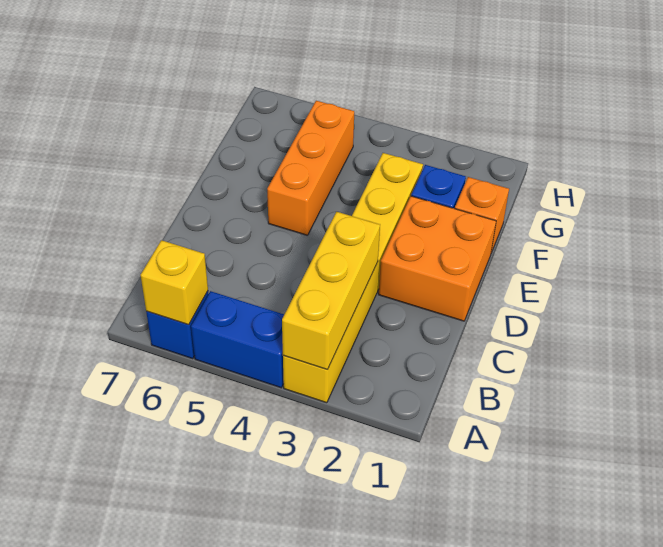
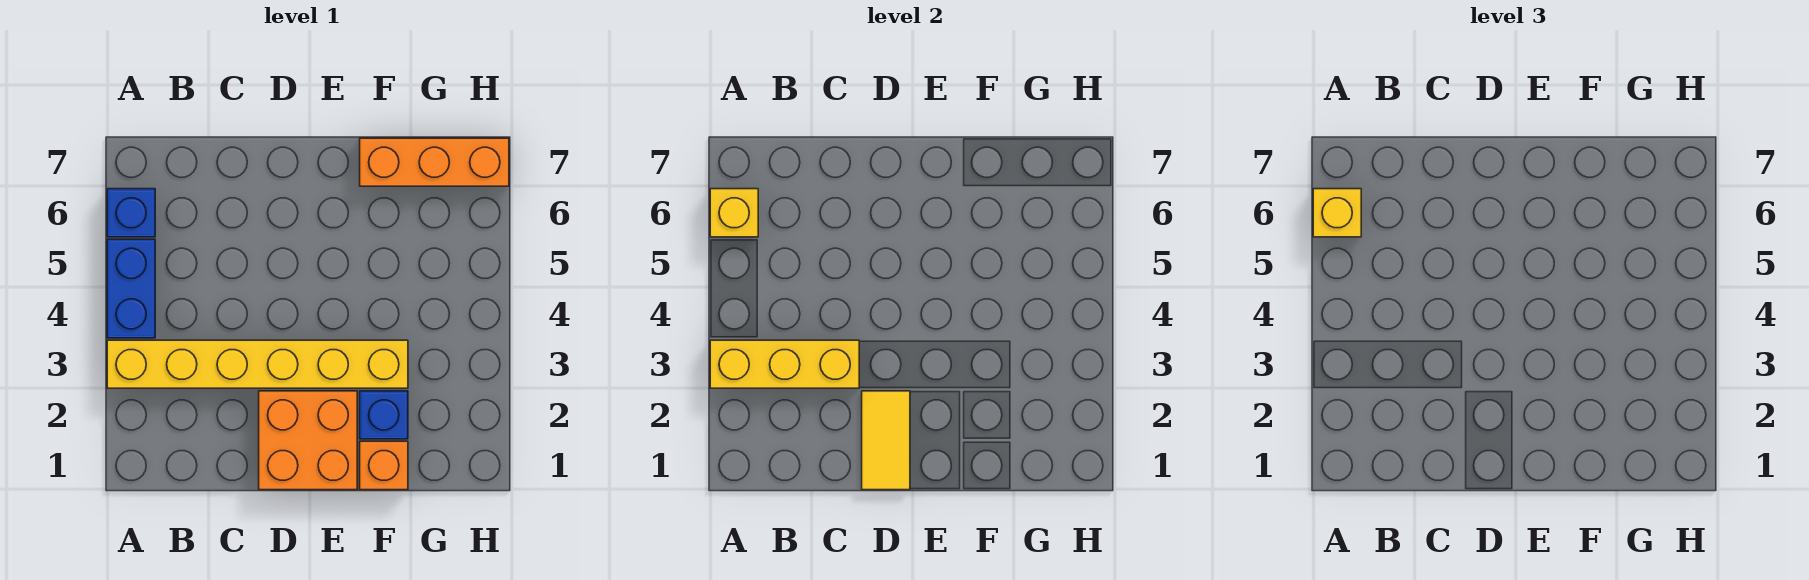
none -> yellow brick A6 level 3
none -> yellow tile D1:D2 level 2
orange brick E5:G5 level 1 -> orange brick F7:H7 level 1

